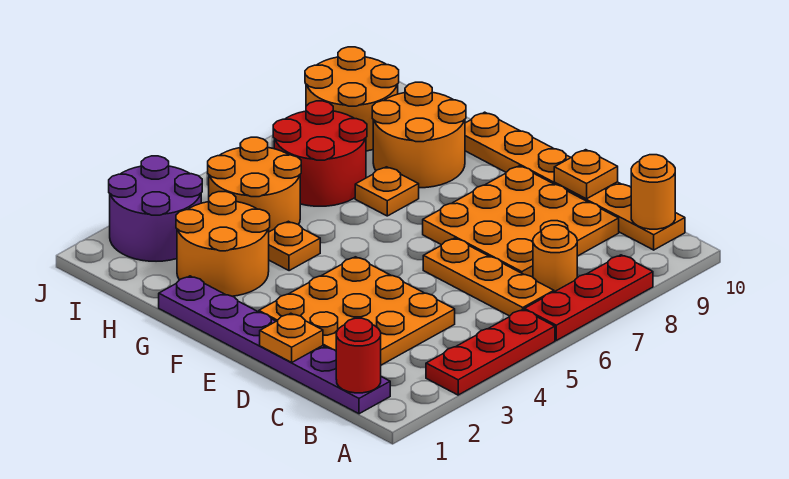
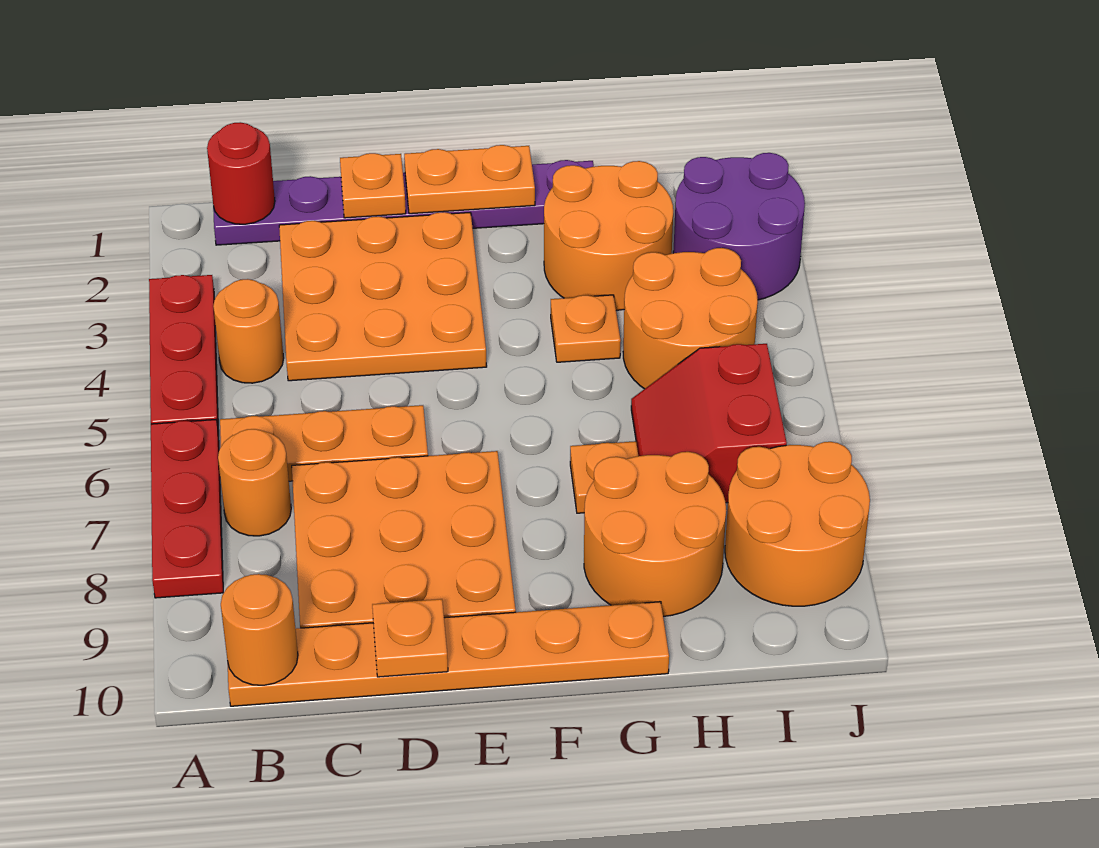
none -> orange round brick B4 level 1
none -> orange plate E1:F1 level 2
red round brick H6:I7 level 1 -> red slope H6:I7 level 1 top I

